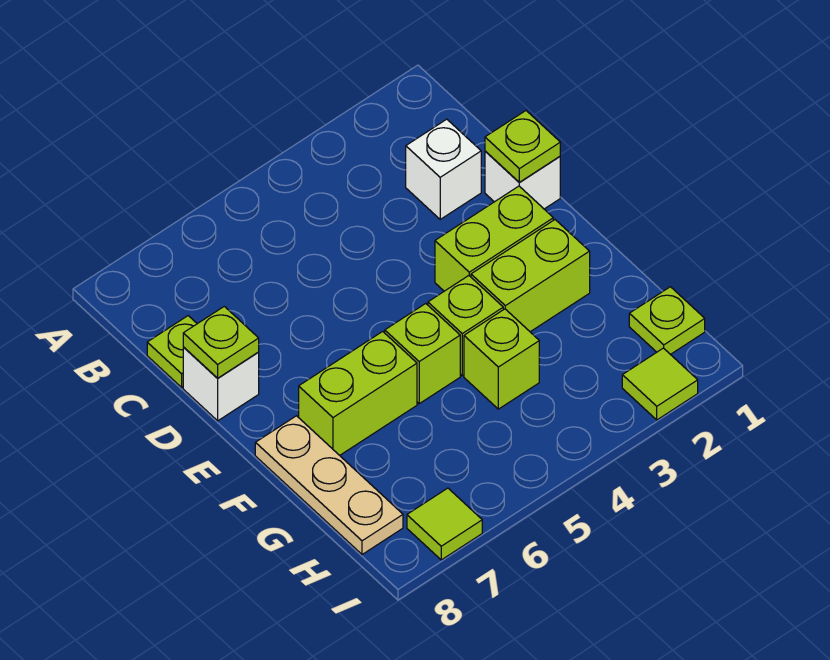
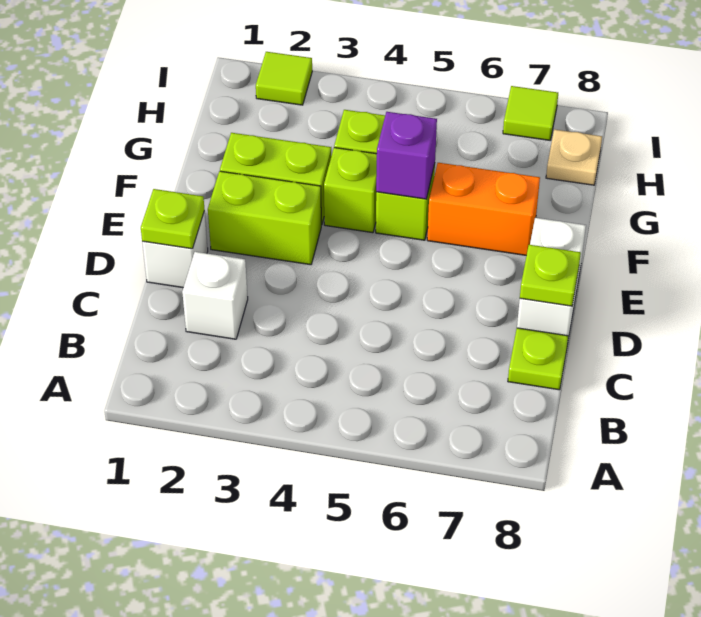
white brick D8 level 1 -> white brick D8:E8 level 1
none -> purple brick F5 level 2
lime brick F6:F7 level 1 -> orange brick F6:F7 level 1
tan plate F8:H8 level 1 -> tan plate H8 level 1
lime plate H1 level 1 -> none

